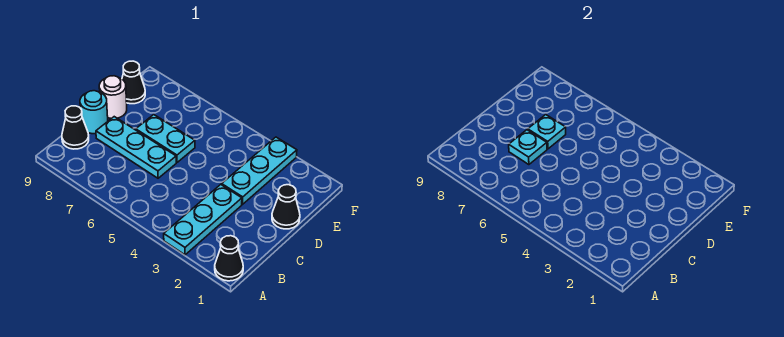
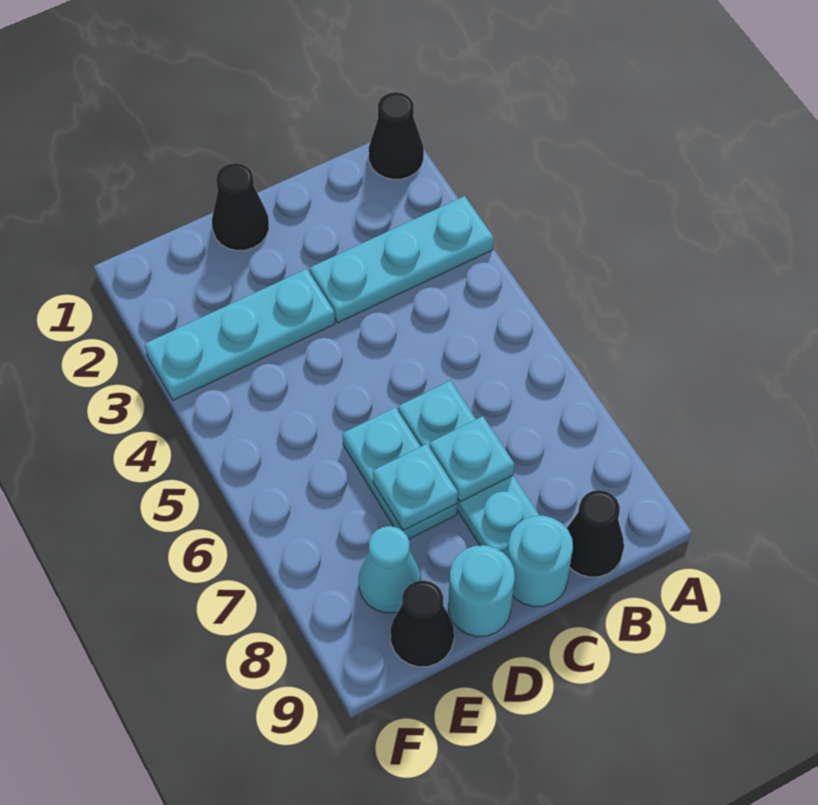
white round brick D9 level 1 -> cyan round brick D9 level 1
none -> cyan cone E8 level 1

